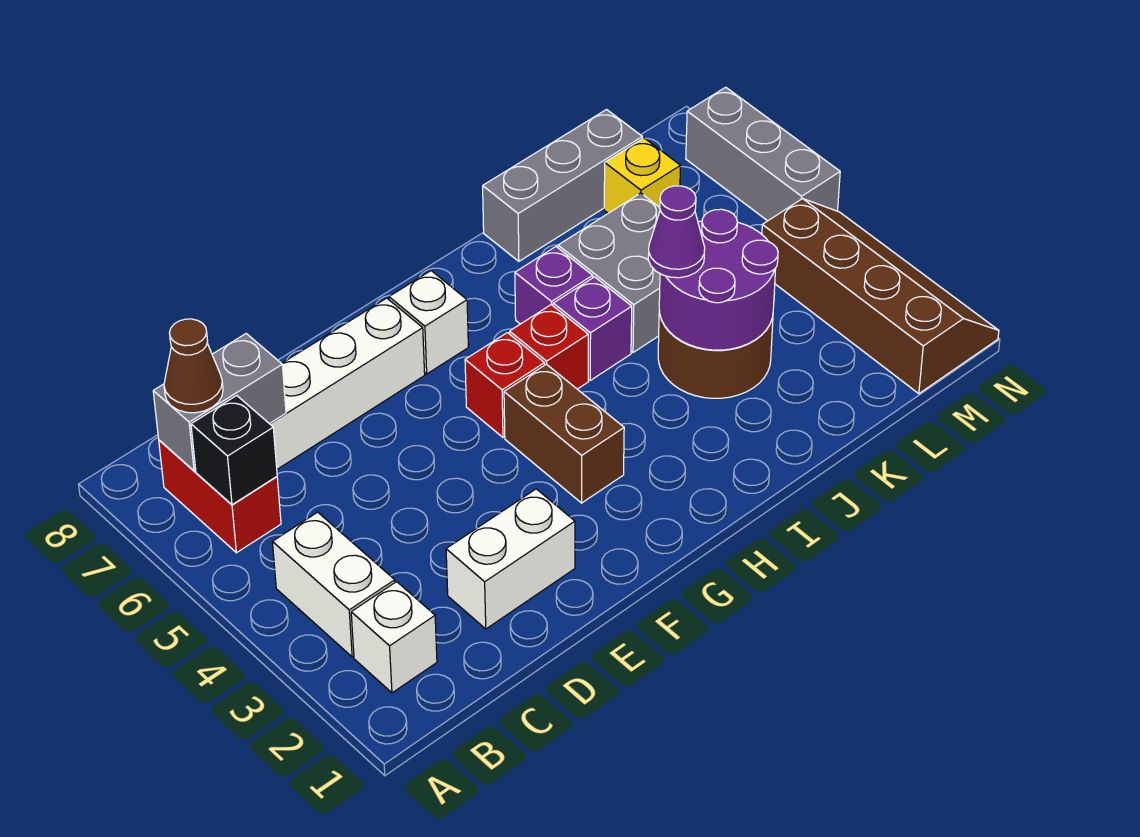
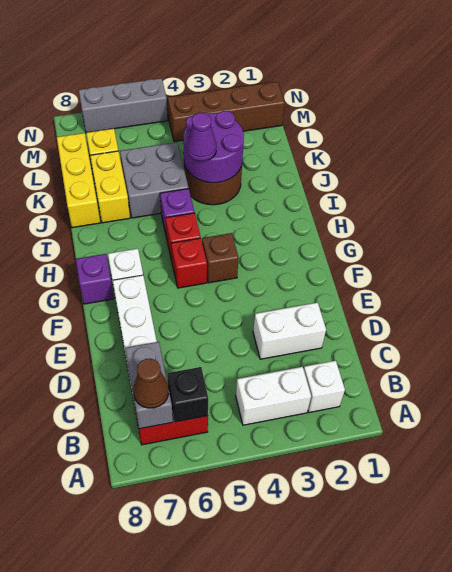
white brick D2:E2 level 1 -> white brick D2:D3 level 1
brown brick G3:G4 level 1 -> brown brick G4 level 1
purple brick I6 level 1 -> purple brick G8 level 1
none -> yellow brick J7:K7 level 1
grey brick J8:L8 level 1 -> yellow brick J8:L8 level 1

